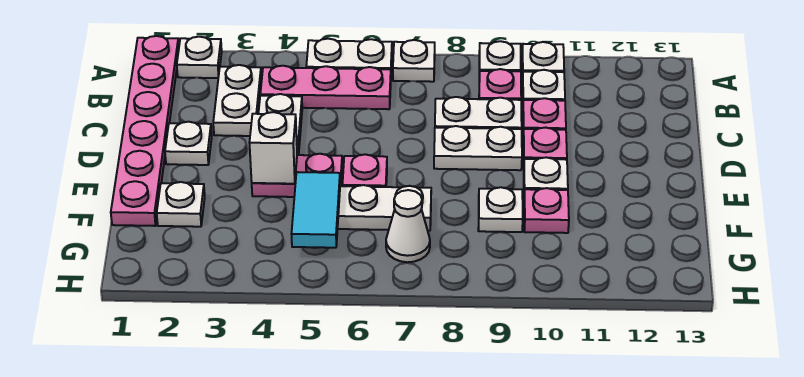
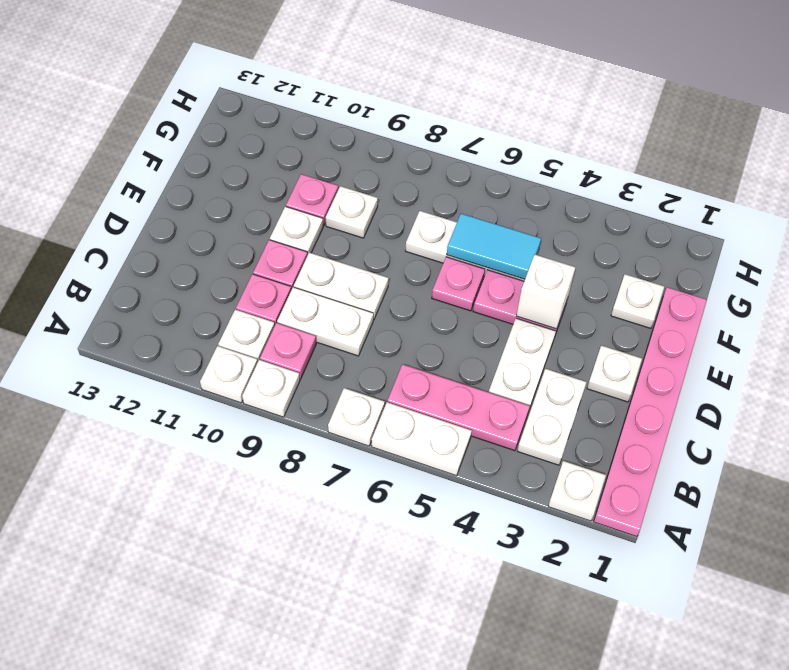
cyan tile F5:G5 level 2 -> cyan tile F5:F6 level 2
white cone G7 level 1 -> none

